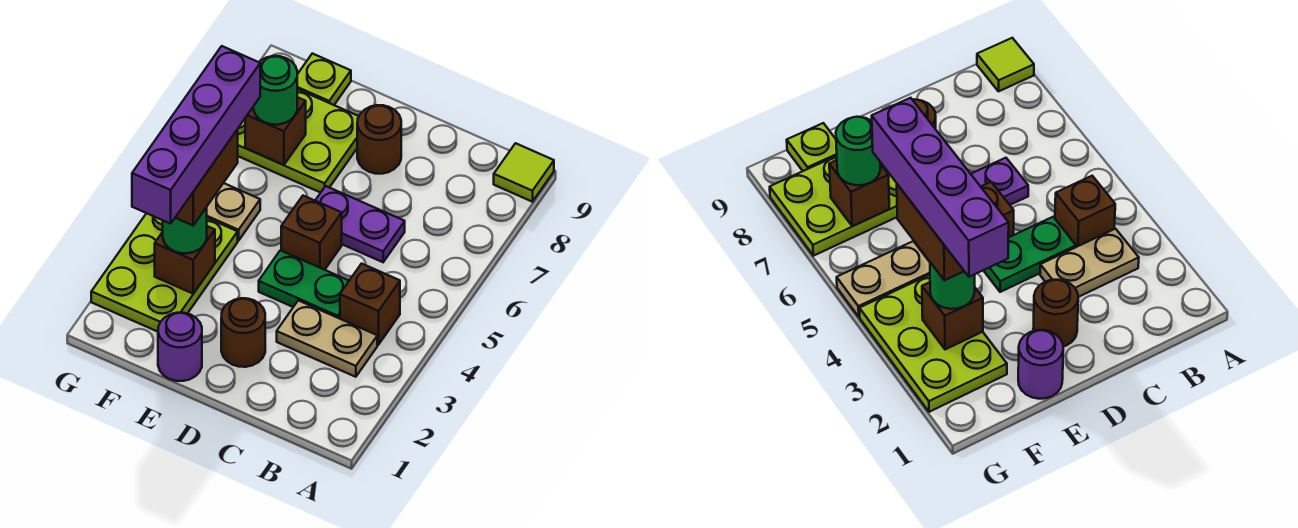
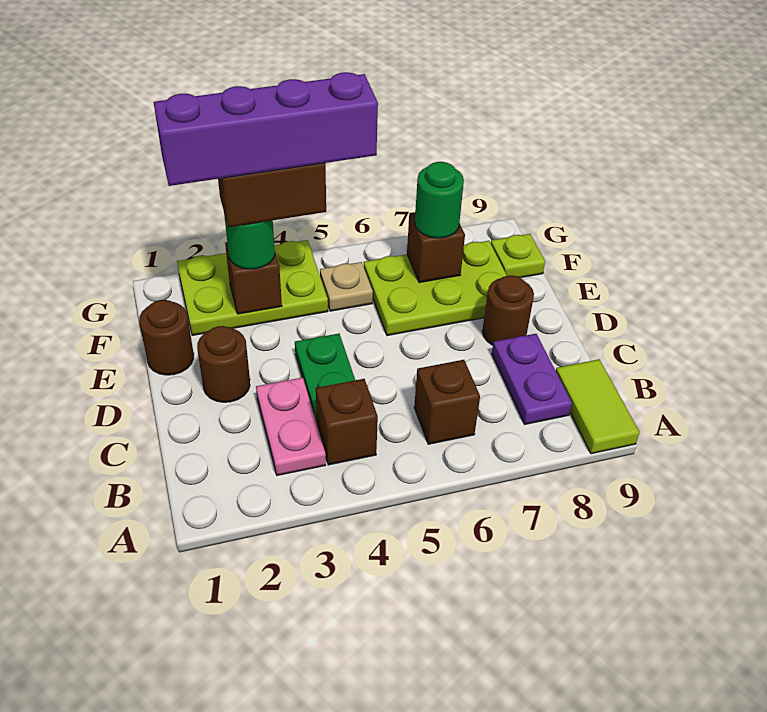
lime tile A9 level 1 -> lime tile A9:B9 level 1
tan plate B3:C3 level 1 -> pink plate B3:C3 level 1
purple plate C6:D6 level 1 -> purple plate B8:C8 level 1
brown brick D5 level 1 -> brown brick B6 level 1
purple round brick E1 level 1 -> brown round brick E1 level 1
lime plate E7:G8 level 1 -> lime plate E6:F8 level 1
tan plate F5:G5 level 1 -> tan plate F5 level 1

